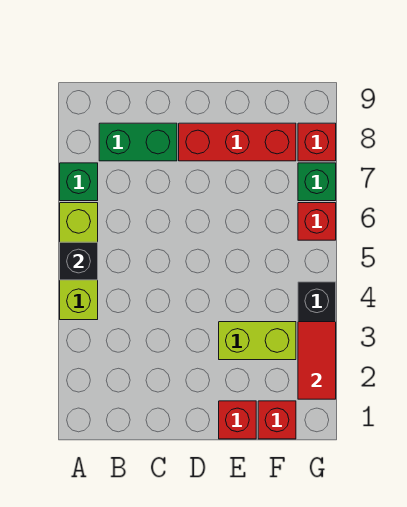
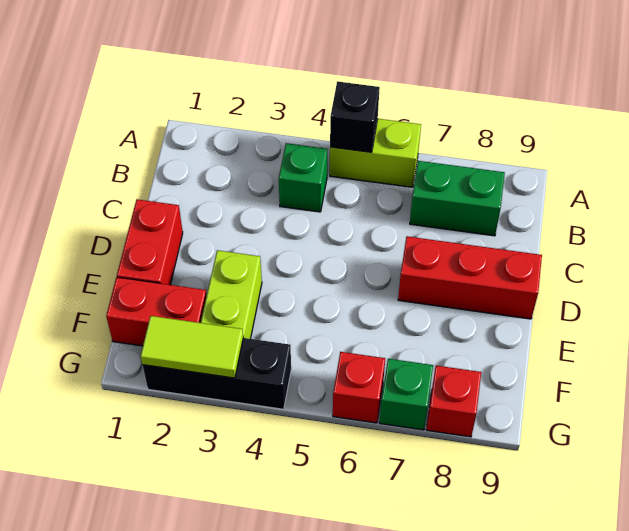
lime brick A4:A6 level 1 -> lime brick A5:A6 level 1
green brick A7 level 1 -> green brick B4 level 1
green brick B8:C8 level 1 -> green brick B7:B8 level 1
red brick D8:F8 level 1 -> red brick D7:D9 level 1
red brick E1 level 1 -> red brick D1:E1 level 1
red brick F1 level 1 -> red brick F1:F2 level 1
red tile G2:G3 level 2 -> lime tile G2:G3 level 2

